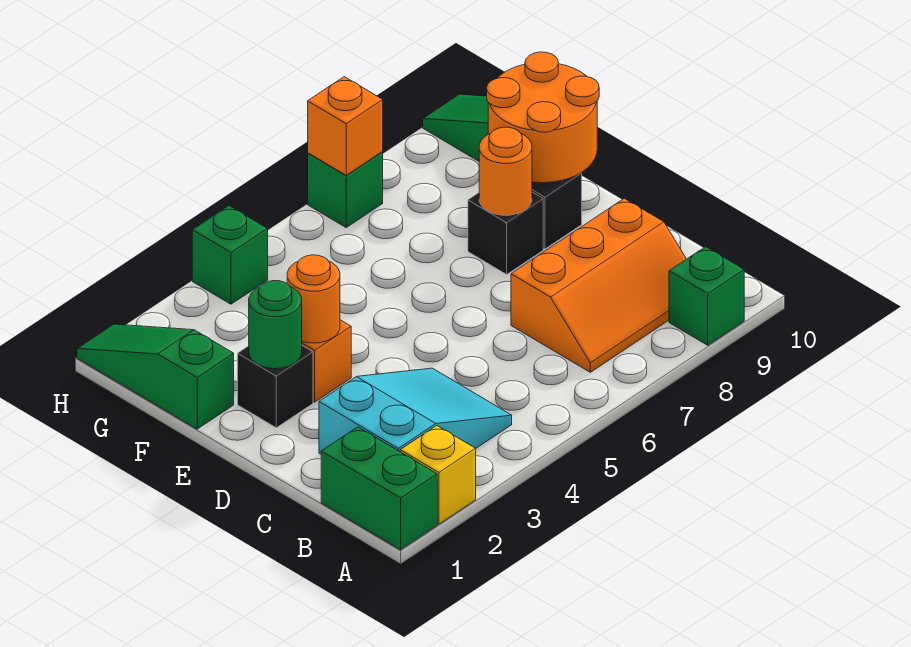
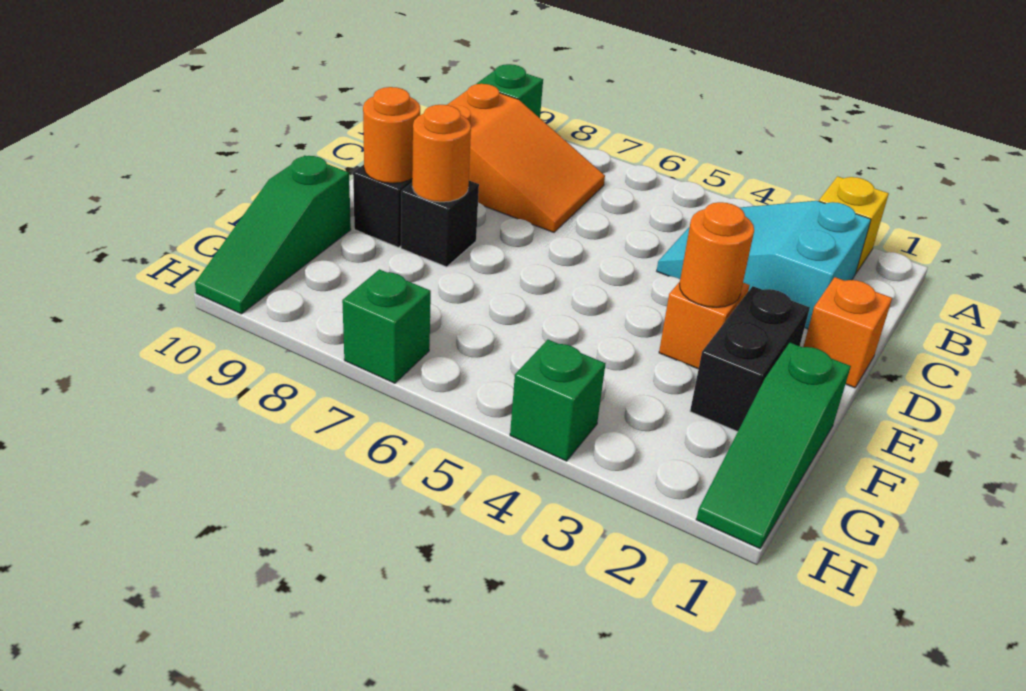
green brick A1:B1 level 1 -> none
orange slope B7:C9 level 1 top C -> orange slope B7:C9 level 1 top 9
black brick E2 level 1 -> black brick E2:F2 level 1
green round brick E2 level 2 -> none
orange round brick E9:F10 level 2 -> orange round brick E9 level 2
orange brick H7 level 2 -> orange brick D1 level 1

